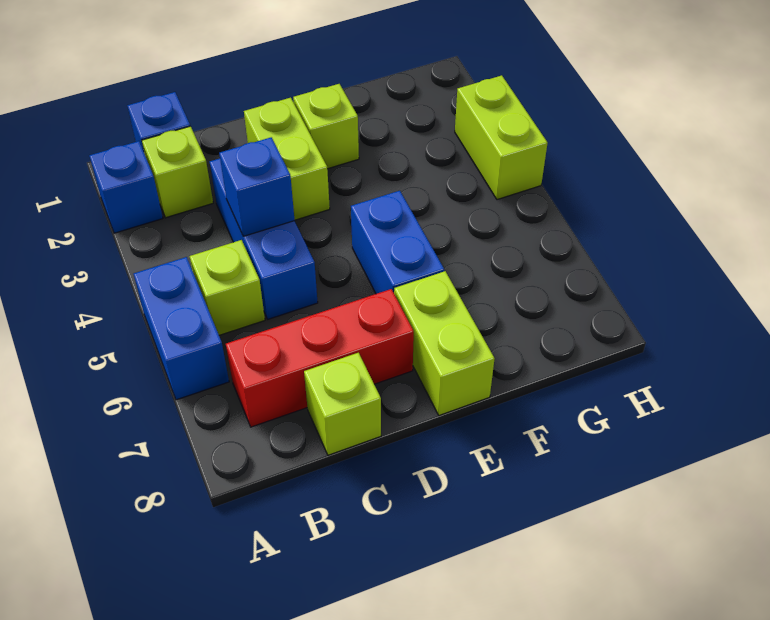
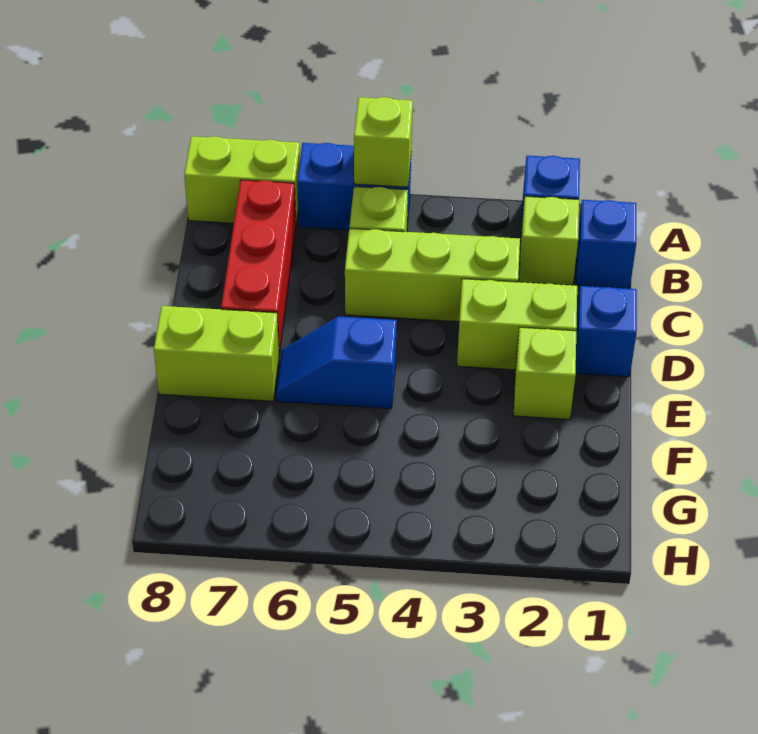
blue brick C3:C5 level 1 -> lime brick C3:C5 level 1
blue brick C4 level 2 -> blue brick D1 level 1
lime brick C8 level 1 -> lime brick A5 level 2
blue brick E5:E6 level 1 -> blue slope E5:E6 level 1 top 5
lime brick H3:H4 level 1 -> lime brick A7:A8 level 1

